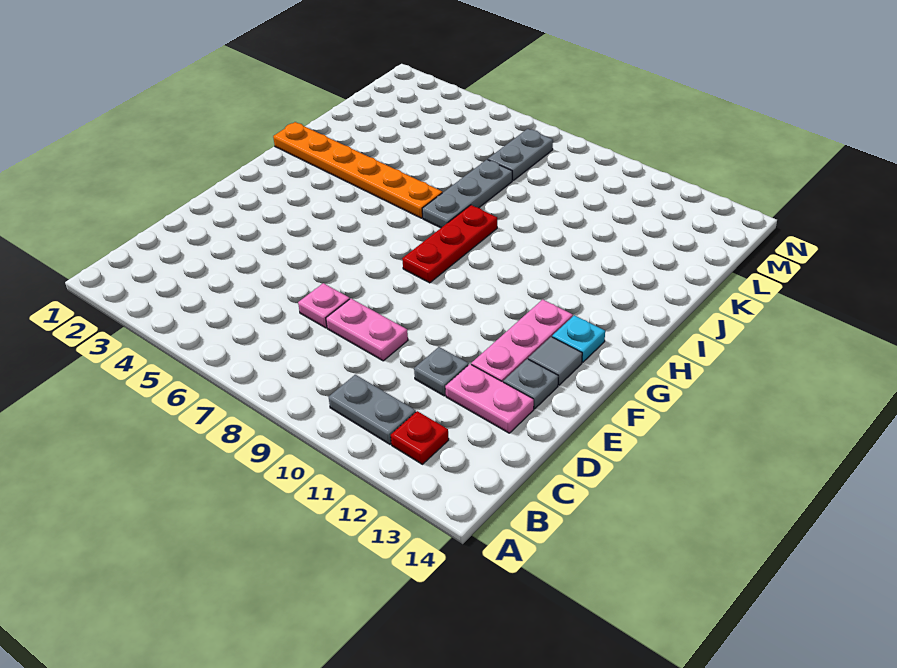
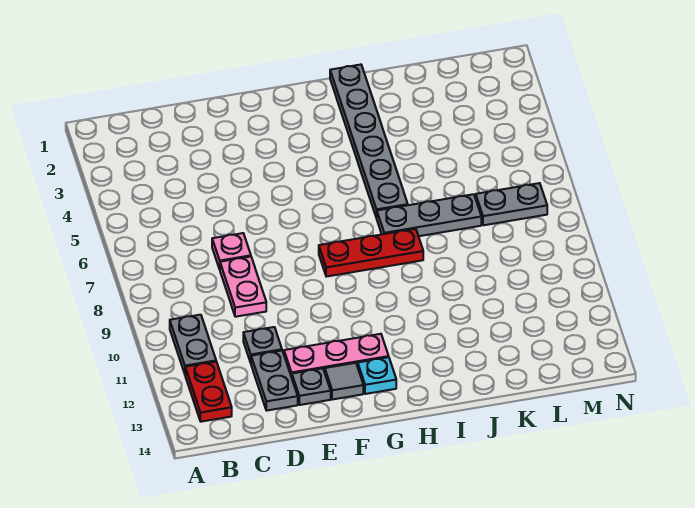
red plate B12 level 1 -> red plate B12:B13 level 1
pink plate D12:D13 level 1 -> grey plate D12:D13 level 1
orange plate I1:I6 level 1 -> grey plate I1:I6 level 1

